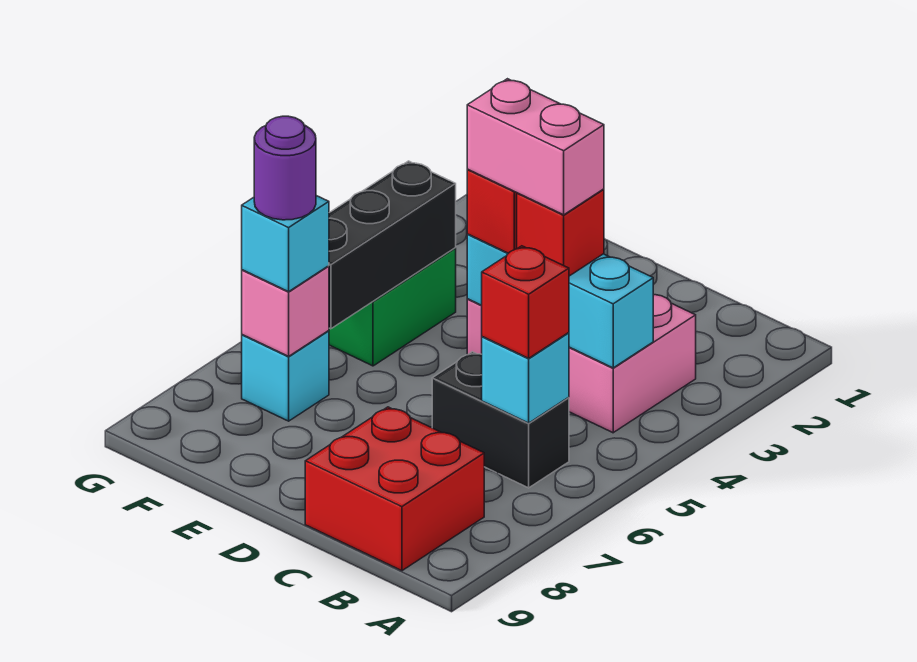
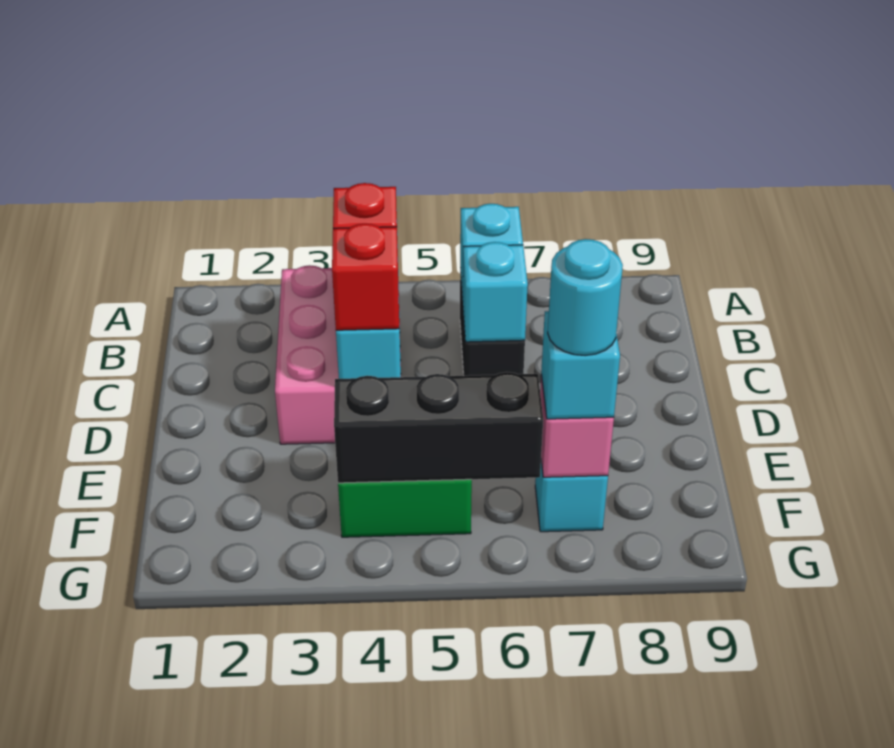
red brick B6 level 3 -> none
red brick B8:C9 level 1 -> none
pink brick C4:D4 level 4 -> none
none -> cyan brick C6 level 2
purple round brick F7 level 4 -> cyan round brick F7 level 4

